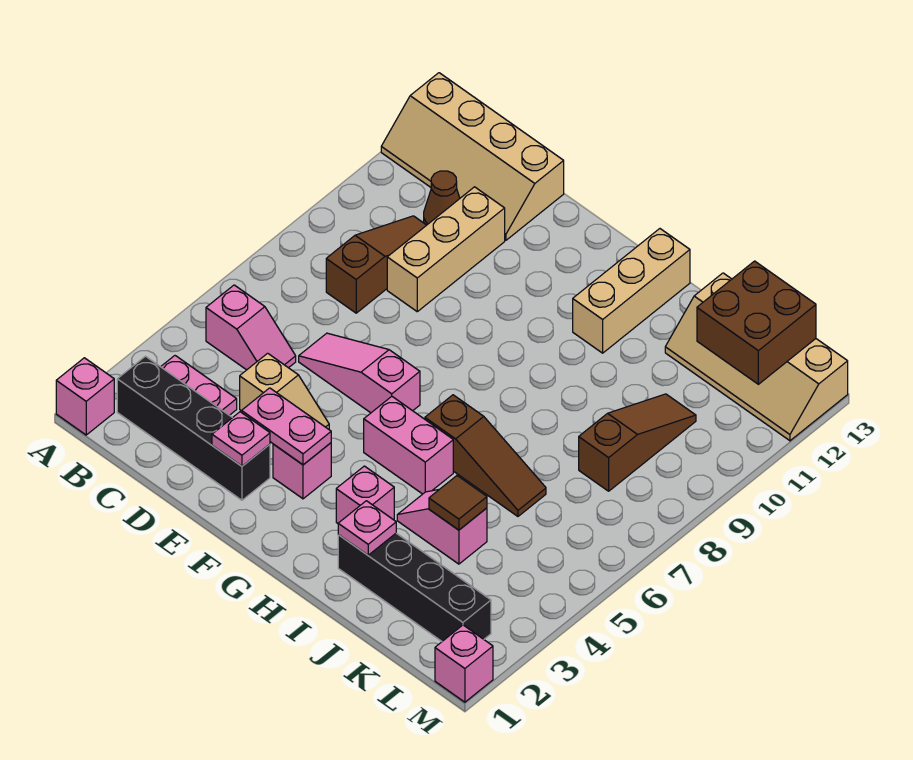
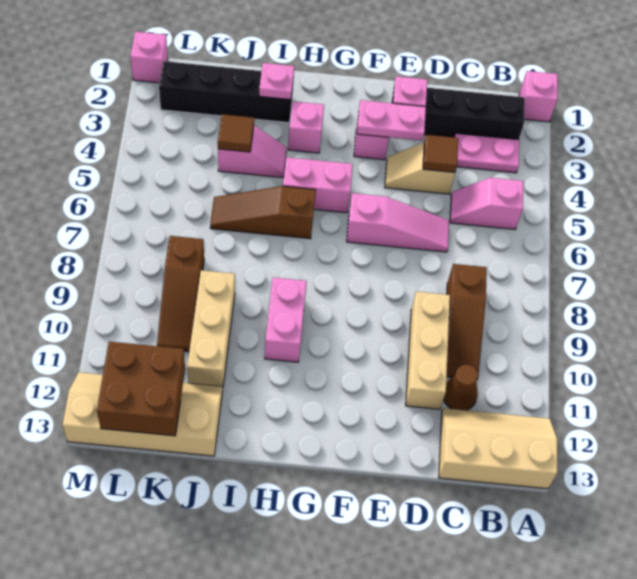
tan slope A12:D13 level 1 top 13 -> tan slope A12:C13 level 1 top 13
none -> brown tile D4 level 2
none -> pink brick H9:H10 level 1
tan brick H11:H13 level 1 -> tan brick J9:J11 level 1

